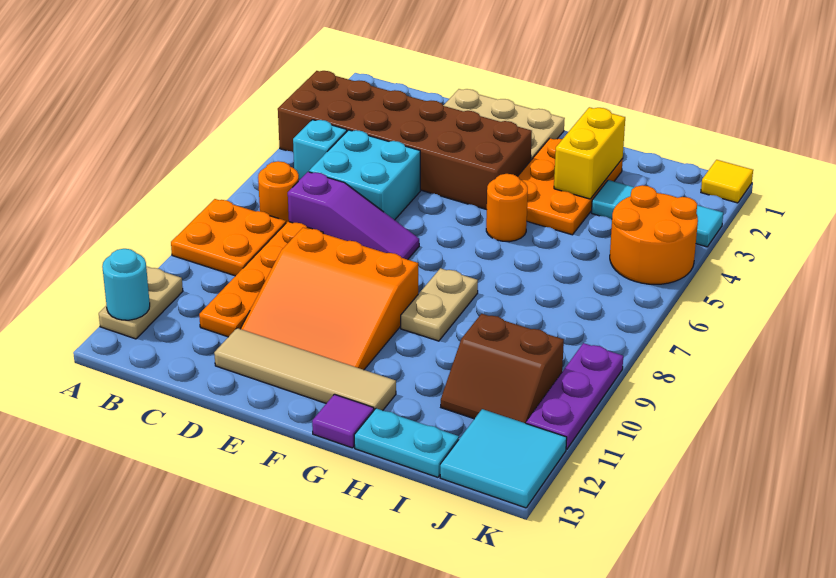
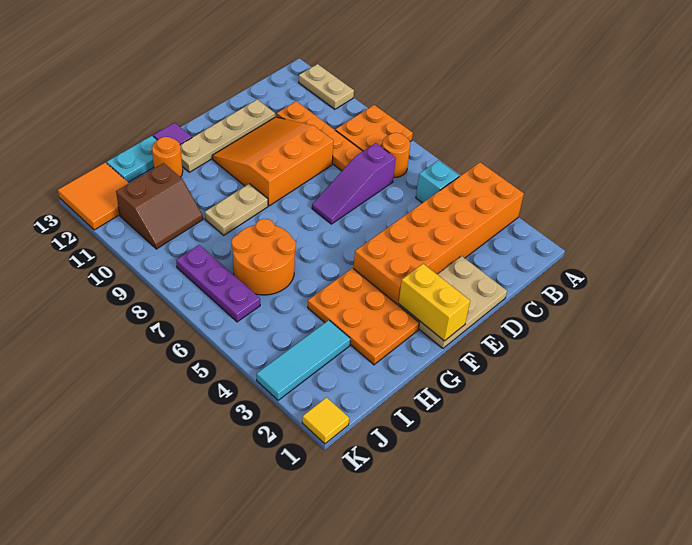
brown brick A3:F4 level 1 -> orange brick A3:F4 level 1
cyan round brick A12 level 2 -> none
cyan brick C5:D6 level 1 -> none
tan tile D12:G12 level 1 -> tan plate D12:G12 level 1
orange round brick G5 level 1 -> orange round brick H12 level 1
tan plate G8:G9 level 1 -> tan plate G9:H9 level 1
yellow brick H2:H3 level 2 -> yellow brick F1:F2 level 2
brown slope I10:J11 level 1 top 10 -> brown slope I10:J11 level 1 top 11
orange round brick J4:K5 level 1 -> orange round brick H6:I7 level 1
cyan tile J12:K13 level 1 -> orange tile J12:K13 level 1
purple plate K9:K11 level 1 -> purple plate J6:J8 level 1

